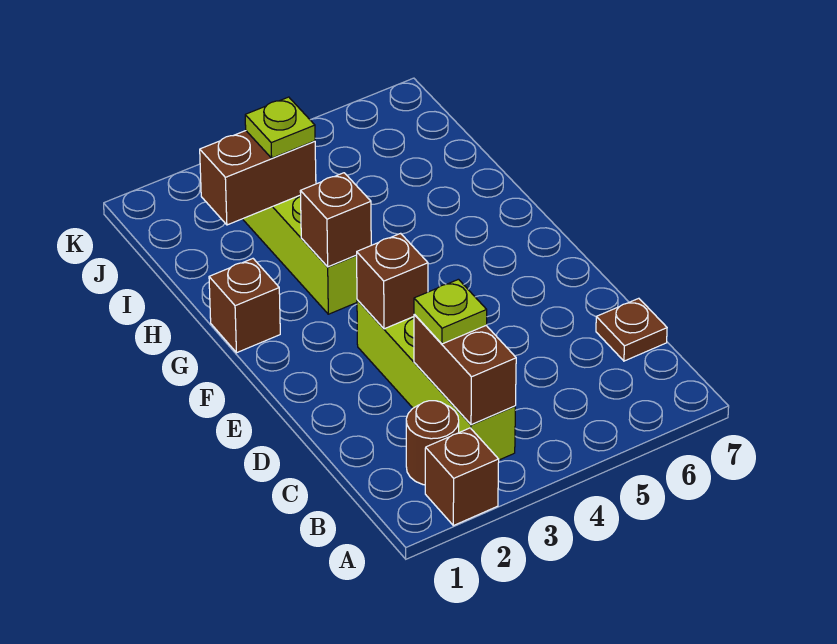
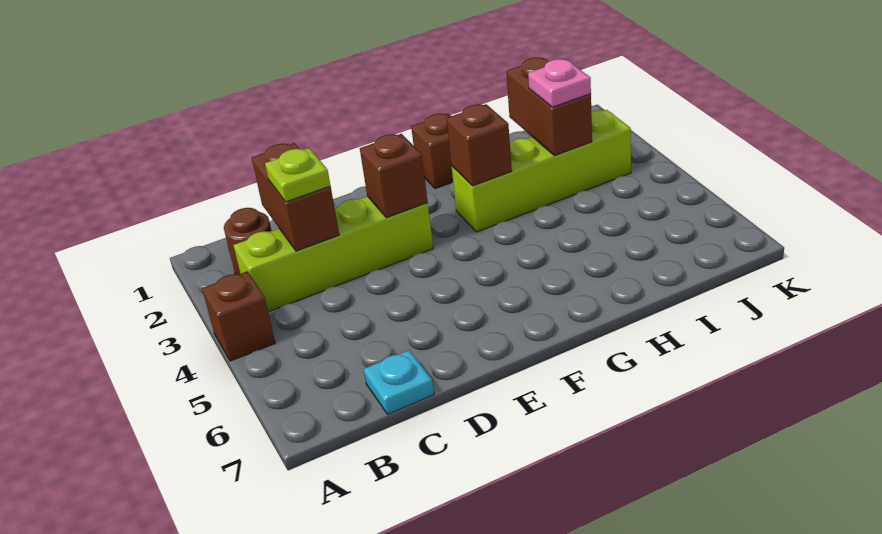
brown brick A2 level 1 -> brown brick A4 level 1
brown brick B3:C3 level 2 -> brown brick C2:C3 level 2
brown plate C7 level 1 -> cyan plate C7 level 1
lime plate I3 level 3 -> pink plate I3 level 3

